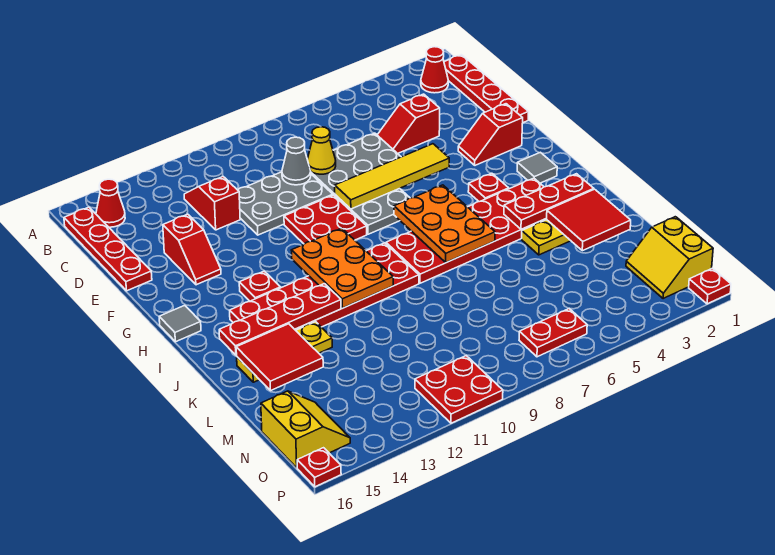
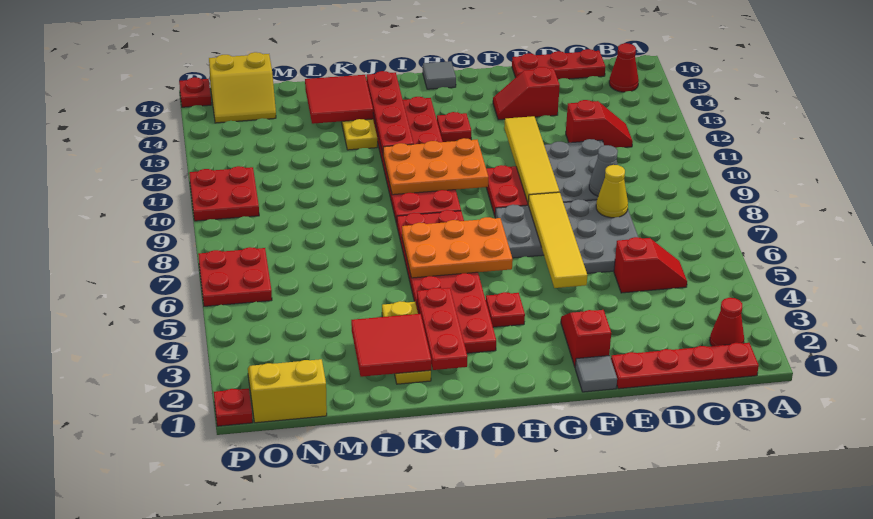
red plate B16:E16 level 1 -> red plate C16:E16 level 1
red slope D4:D5 level 1 top 4 -> red slope C5:D5 level 1 top D
none -> yellow tile F9:F12 level 2
grey tile H2 level 1 -> grey tile F1 level 1
red plate O6:O7 level 1 -> red plate O6:P7 level 1

